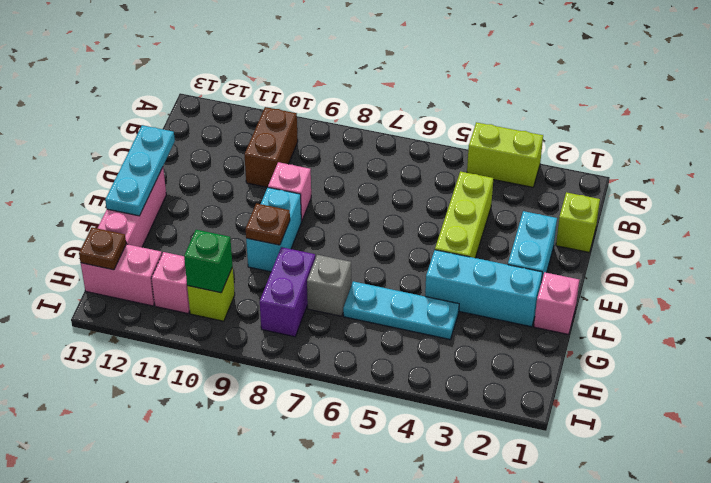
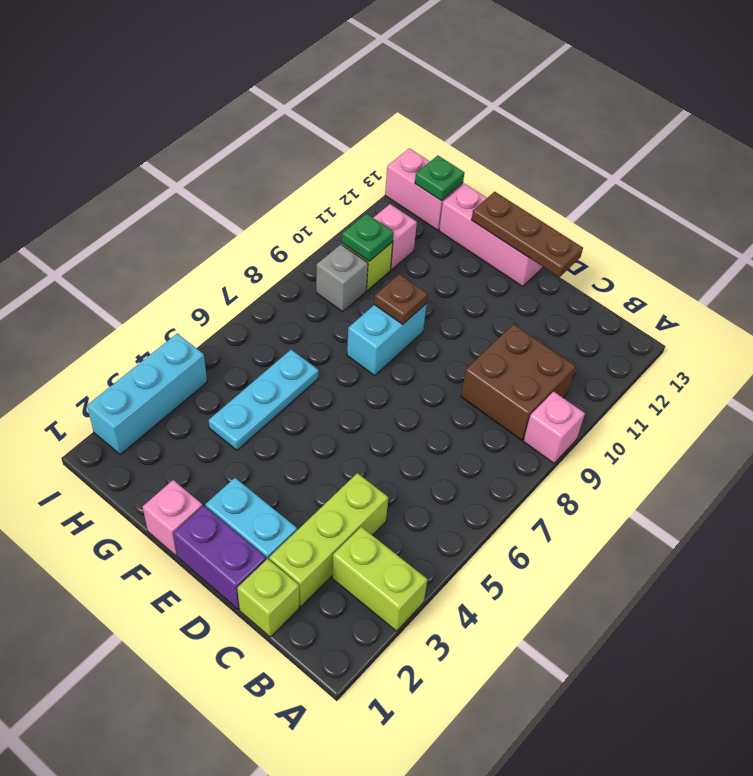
lime brick A3:A4 level 1 -> lime brick A3:B3 level 1
brown brick B10:C10 level 1 -> brown brick B9:C10 level 1
lime brick C4:E4 level 1 -> lime brick C2:C4 level 1
pink brick D9 level 1 -> pink brick A9 level 1
cyan plate D13:F13 level 2 -> brown plate D13:F13 level 2
cyan brick E9:F9 level 1 -> cyan brick F8:F9 level 1
cyan brick F2:F4 level 1 -> cyan brick I2:I4 level 1
grey brick G7 level 1 -> grey brick H9 level 1
purple brick G8:H8 level 1 -> purple brick D1:E1 level 1
green brick H10 level 2 -> green plate H10 level 2
pink brick H12:H13 level 1 -> pink brick H13:I13 level 1
brown plate H13 level 2 -> green plate H13 level 2

